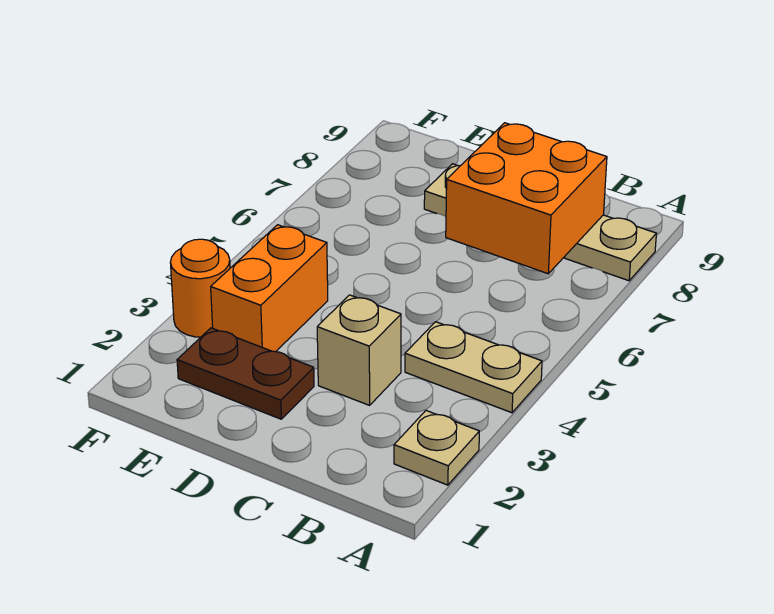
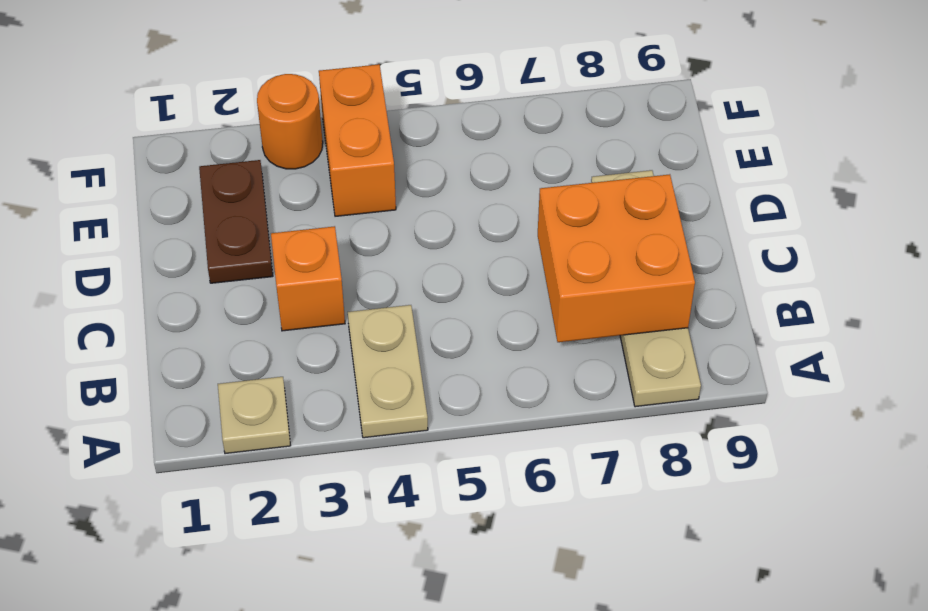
tan brick C3 level 1 -> orange brick C3 level 1
orange brick E3:E4 level 1 -> orange brick E4:F4 level 1

